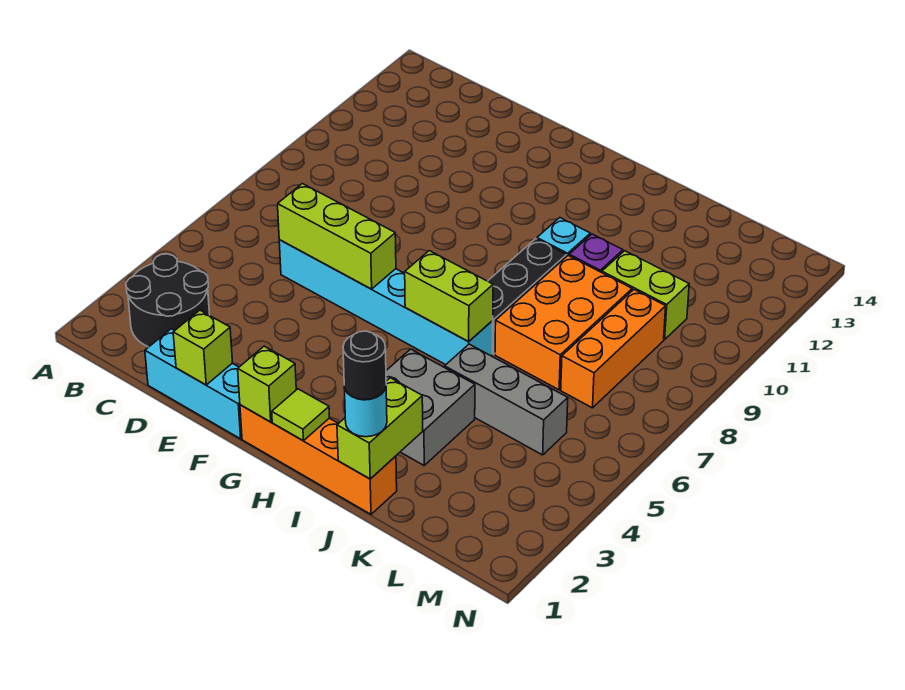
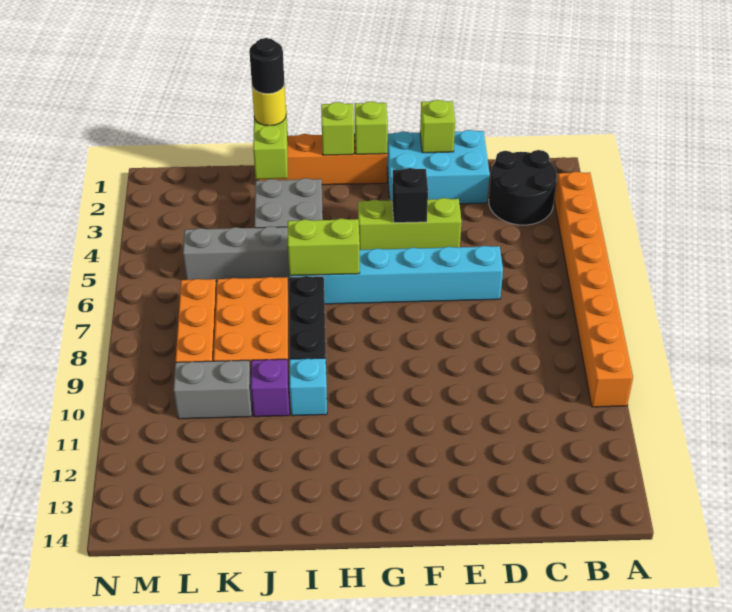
none -> orange brick A3:A10 level 1
cyan brick D1:F1 level 1 -> cyan brick D1:F2 level 1
lime brick D6:F6 level 2 -> lime brick E4:G4 level 1
none -> black brick F4 level 2
lime tile H1 level 2 -> lime brick H1 level 2
cyan round brick J1 level 3 -> yellow round brick J1 level 3
lime brick K10:L10 level 1 -> grey brick K10:L10 level 1

